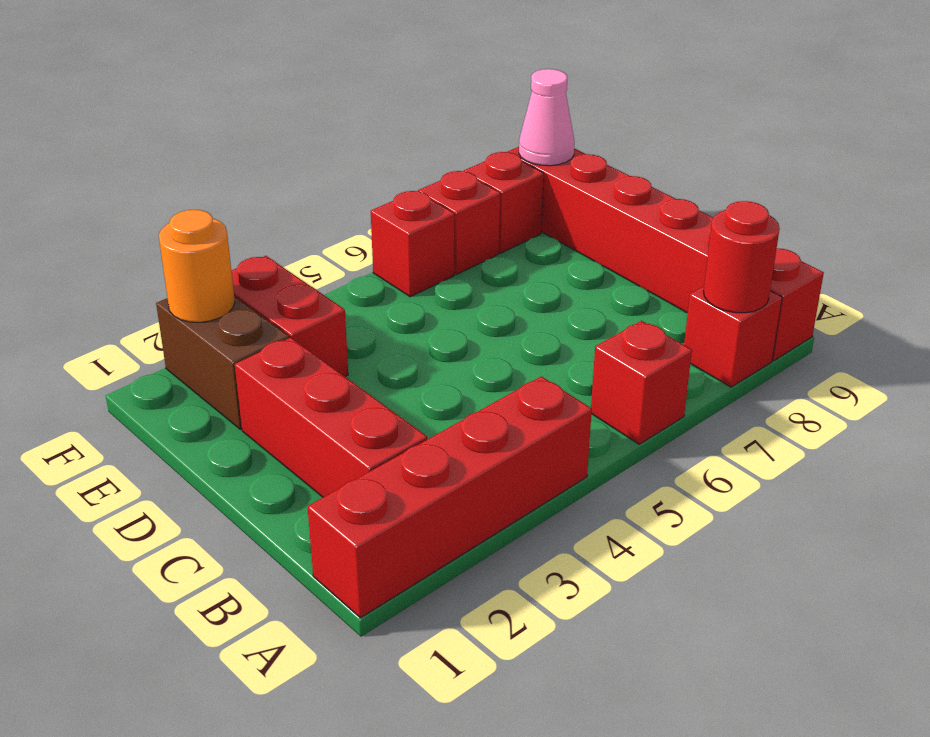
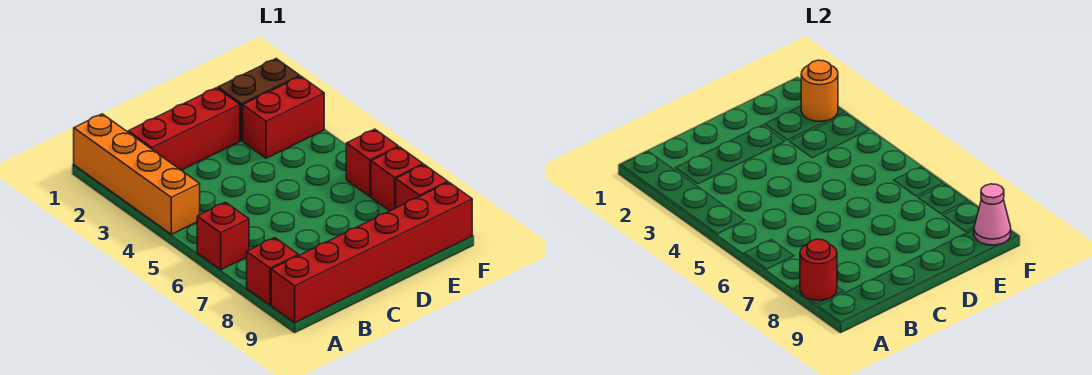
red brick A1:A4 level 1 -> orange brick A1:A4 level 1

